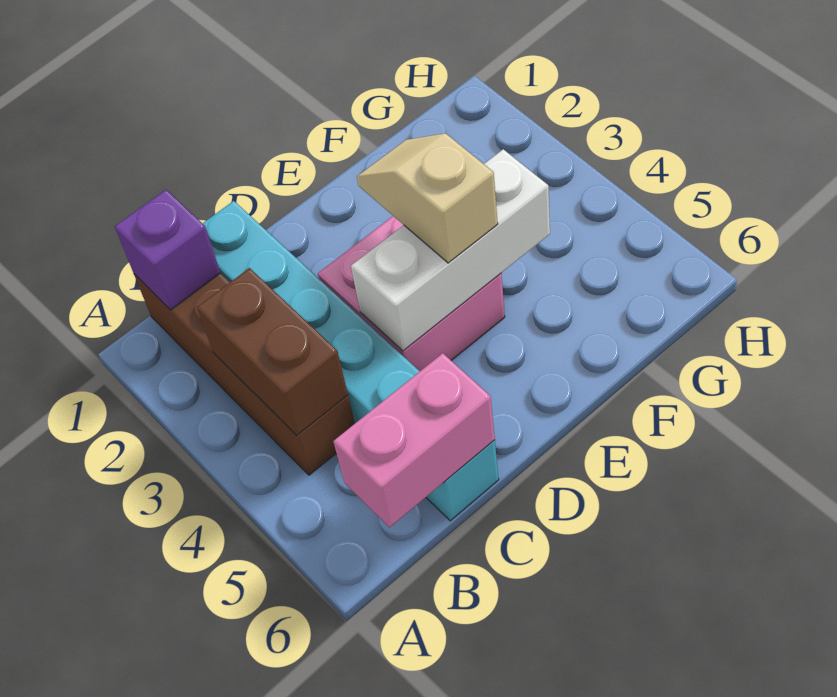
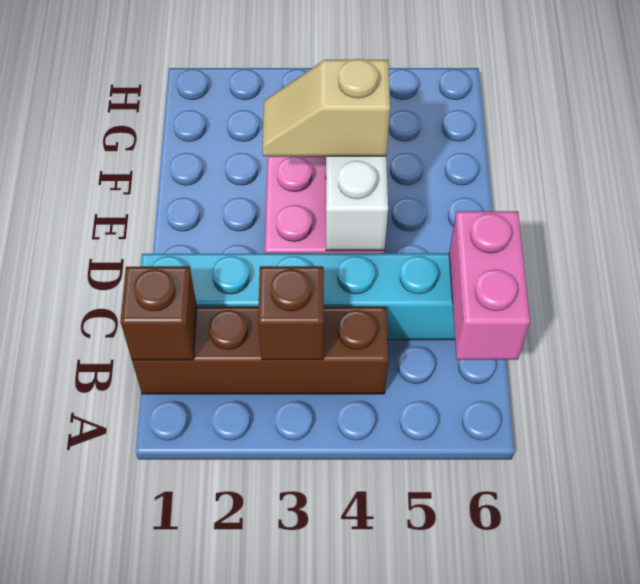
purple brick B1 level 2 -> brown brick B1 level 2
brown brick B3:B4 level 2 -> brown brick B3 level 2

